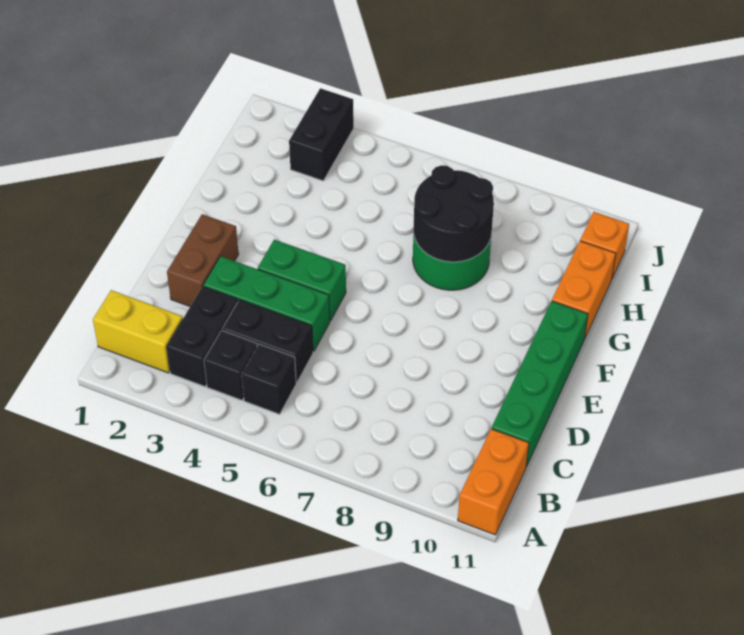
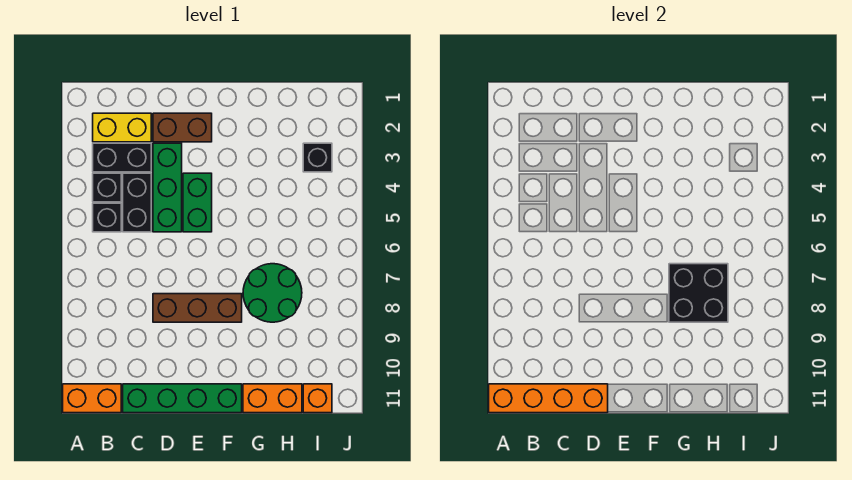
none -> orange brick A11:D11 level 2
yellow brick B1:B2 level 1 -> yellow brick B2:C2 level 1
none -> brown brick D8:F8 level 1
black round brick G7:H8 level 2 -> black brick G7:H8 level 2
black brick I3:J3 level 1 -> black brick I3 level 1

